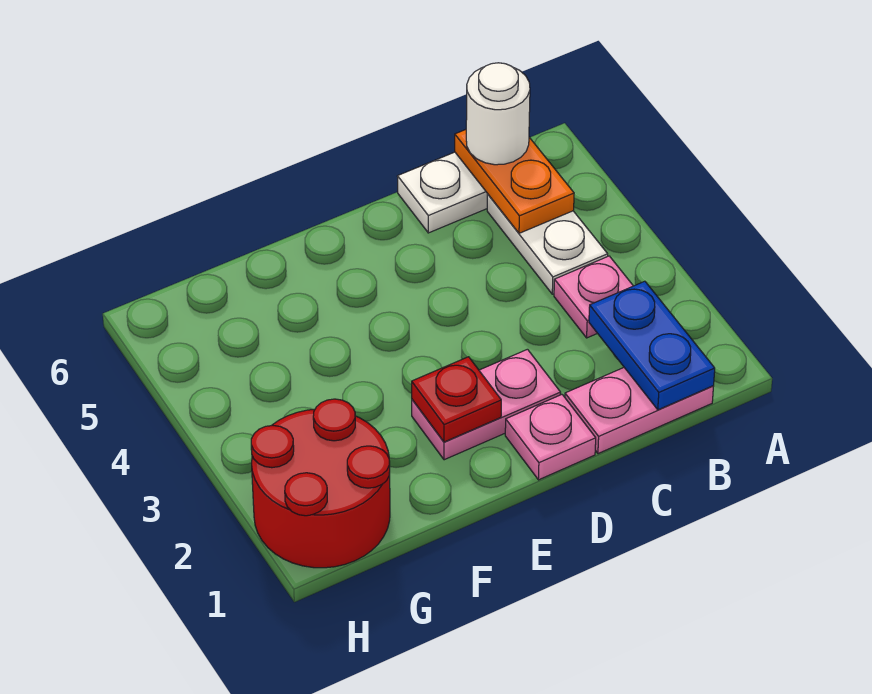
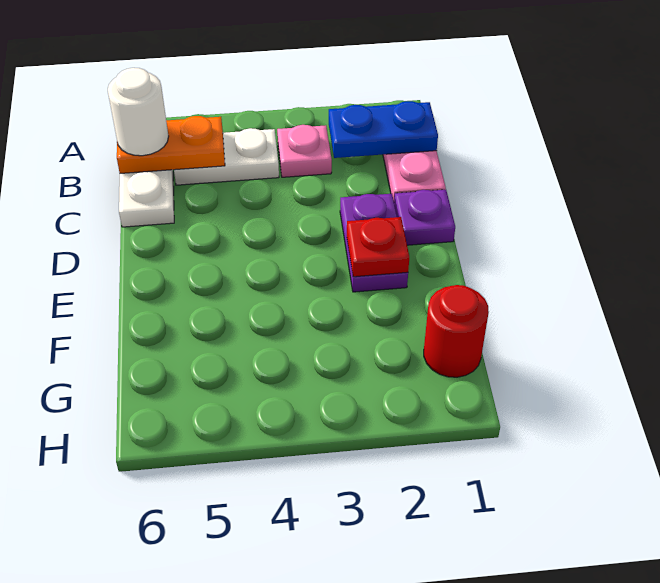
pink plate D1 level 1 -> purple plate D1 level 1
pink plate D2:E2 level 1 -> purple plate D2:E2 level 1
red round brick G1:H2 level 1 -> red round brick G1 level 1

